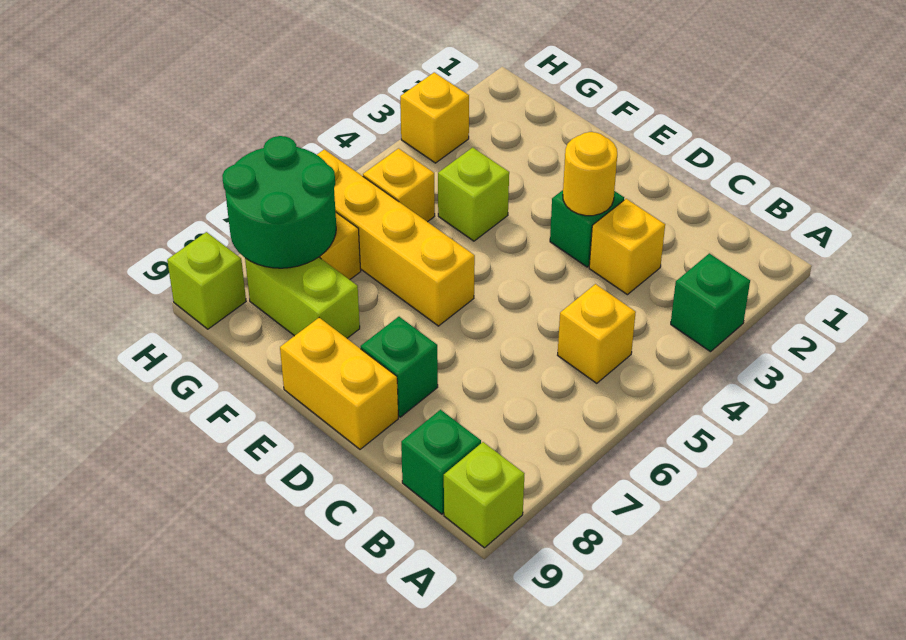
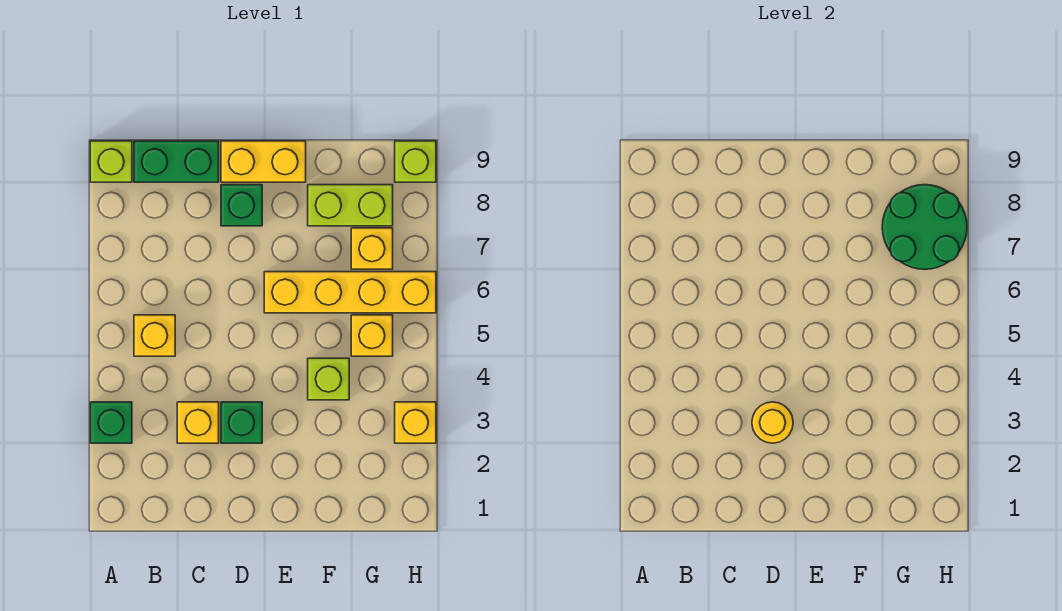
green brick B9 level 1 -> green brick B9:C9 level 1

